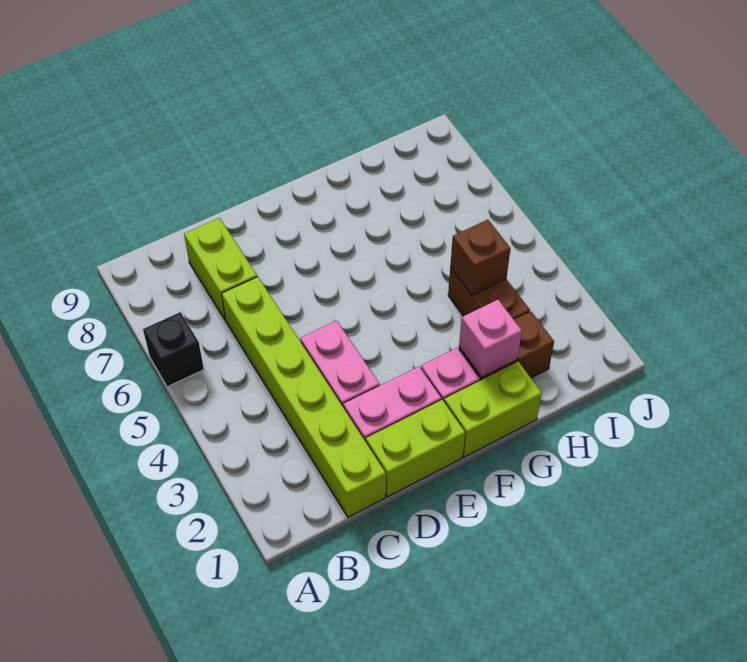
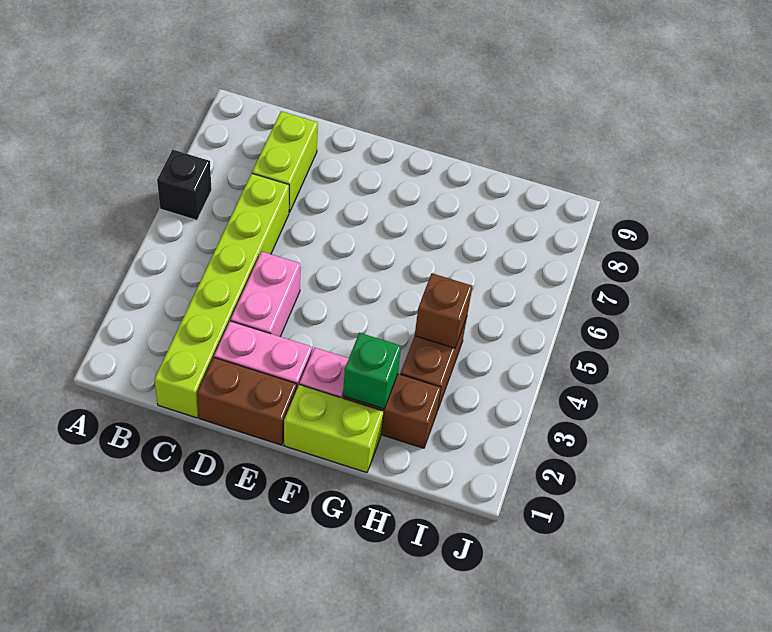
lime brick D1:E1 level 1 -> brown brick D1:E1 level 1
pink brick G2 level 2 -> green brick G2 level 2

